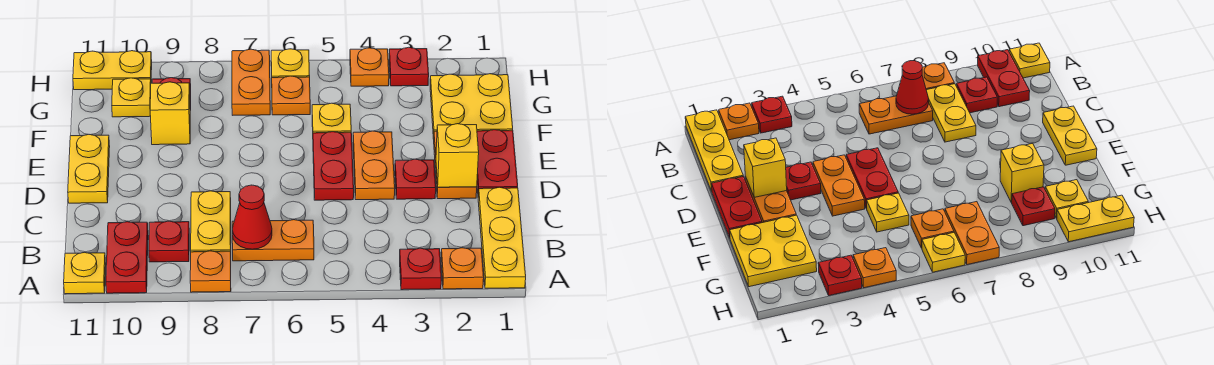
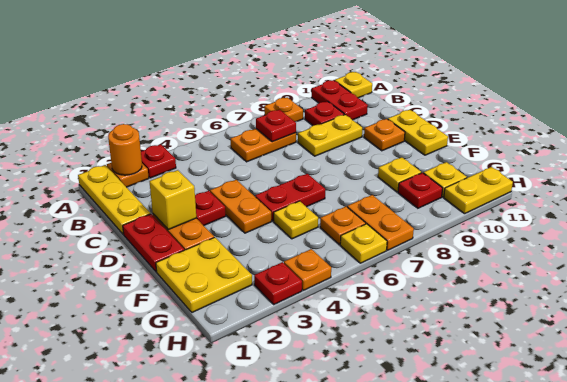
none -> orange round brick A2 level 2
red cone B7 level 2 -> red plate B7 level 2
yellow plate B8:C8 level 1 -> yellow plate C8:C9 level 1
red plate D5:E5 level 1 -> red plate E5:E6 level 1
none -> orange plate D10 level 1
yellow brick F9 level 1 -> yellow plate F9 level 1

